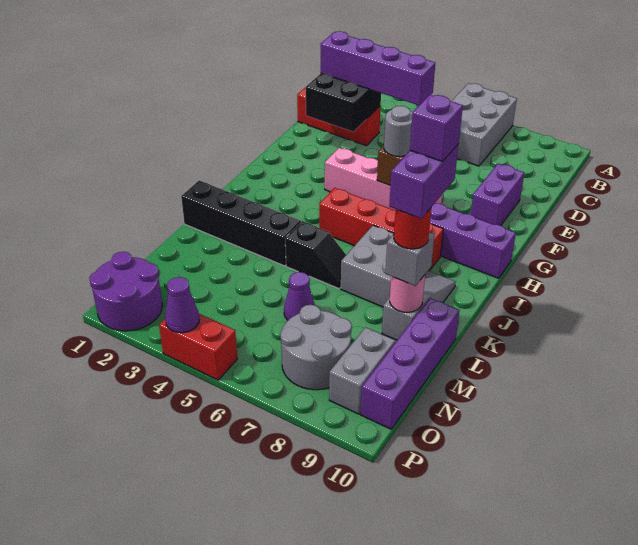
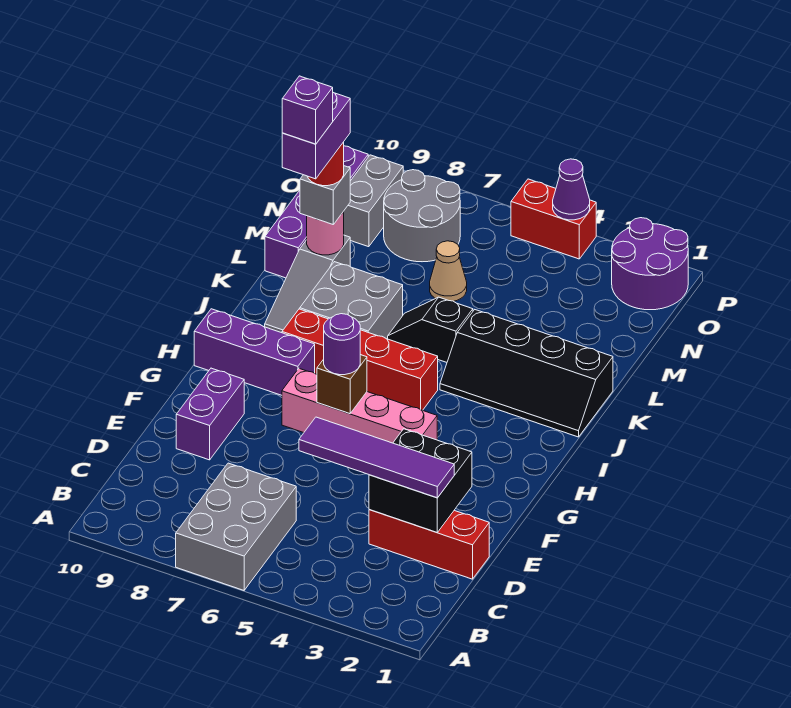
purple brick D2:D5 level 3 -> purple tile D2:D5 level 3
grey round brick G6 level 3 -> purple round brick G6 level 3
purple cone M6 level 1 -> tan cone M6 level 1

